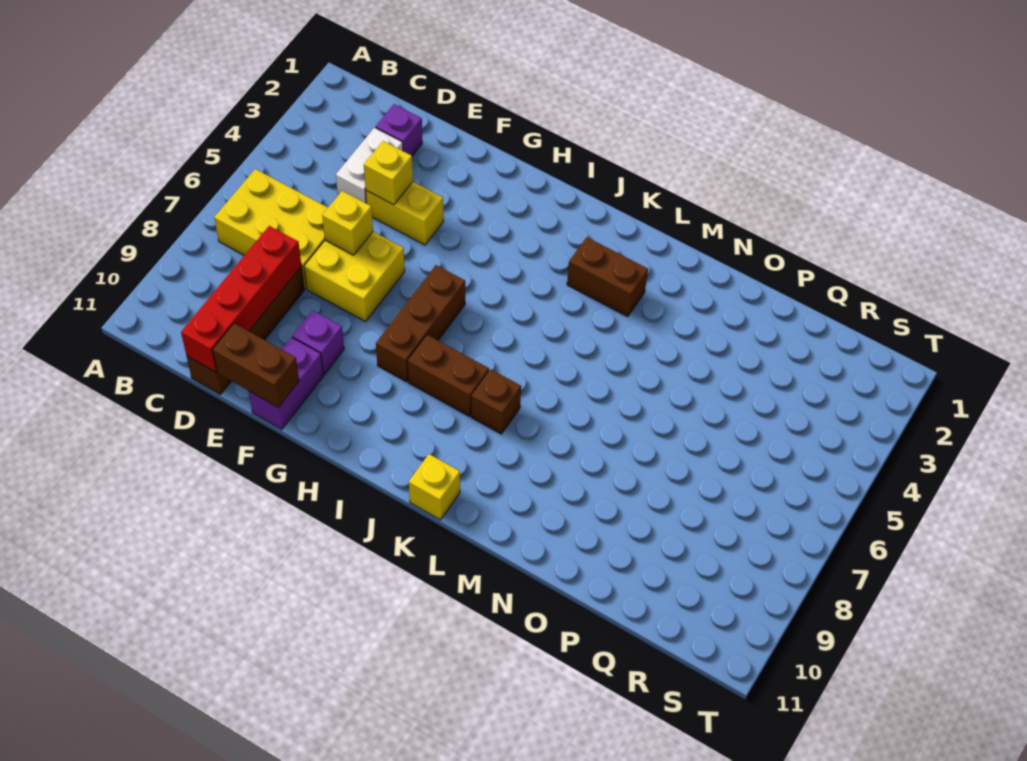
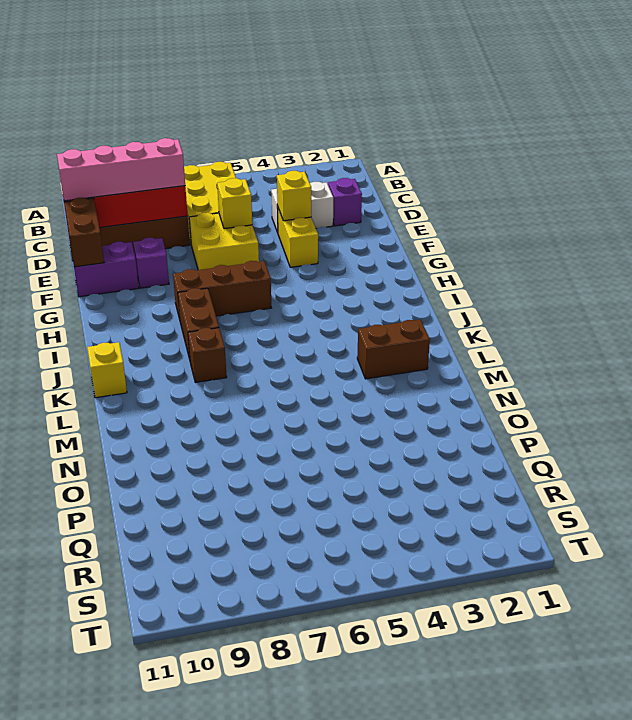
none -> pink brick D8:D11 level 3
brown brick K3:L3 level 1 -> brown brick L2:L3 level 1

